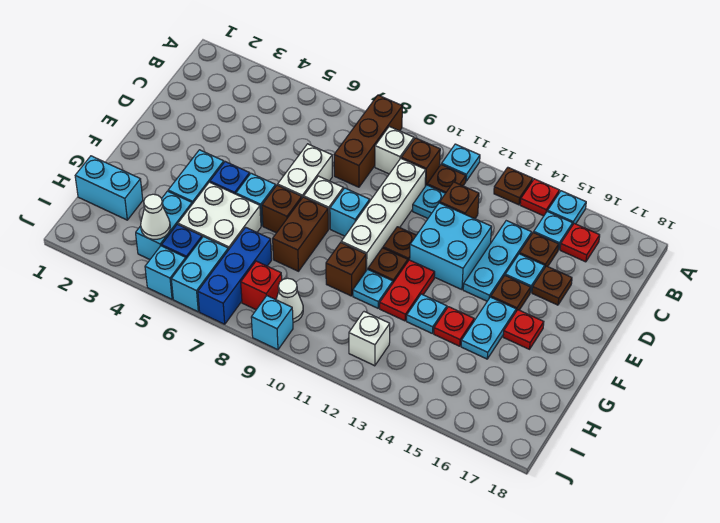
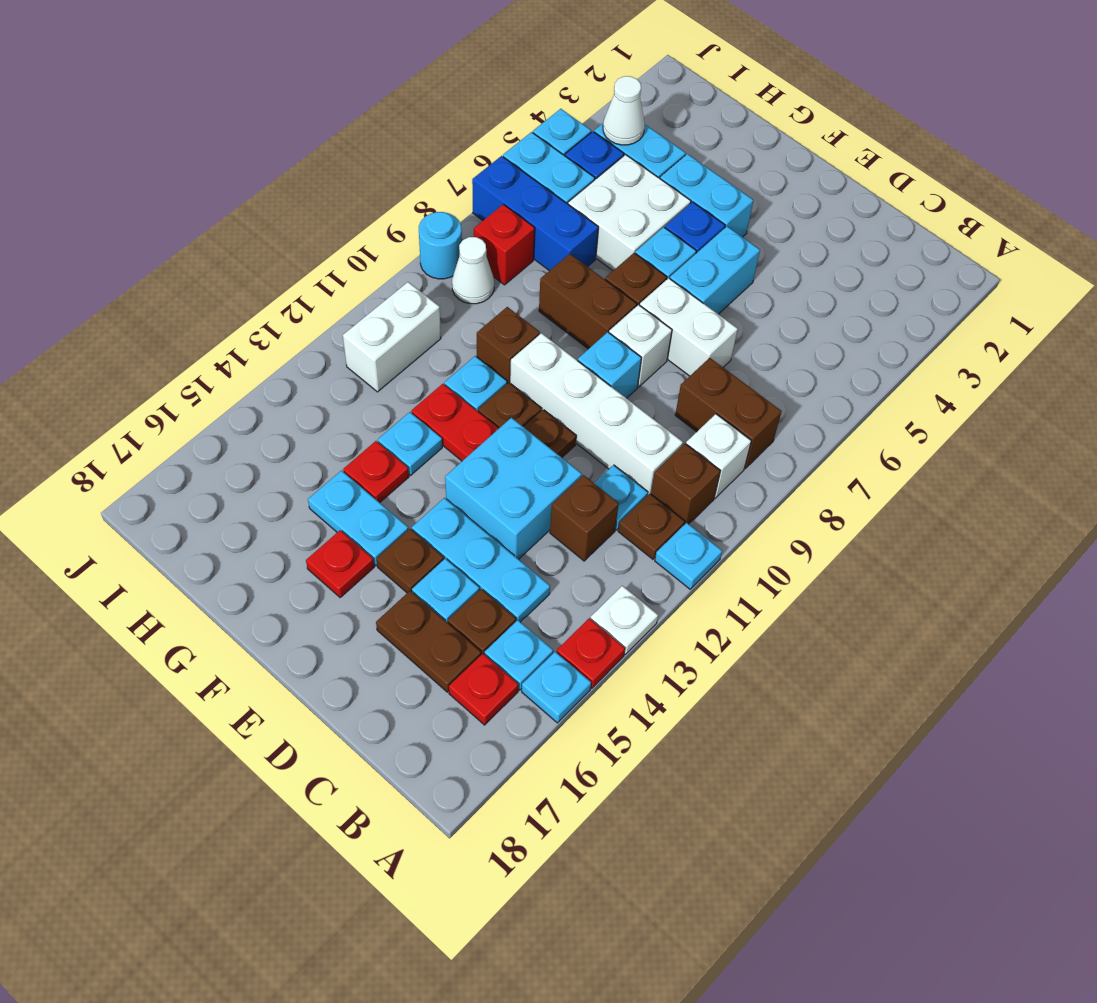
brown brick A8:C8 level 1 -> brown brick B8:C8 level 1
brown plate A13 level 1 -> white plate A13 level 1
brown plate D16 level 1 -> brown plate C16:D16 level 1
cyan brick H1:H2 level 1 -> cyan brick E5:E6 level 1
white brick I12 level 1 -> white brick I11:I12 level 1
cyan brick J9 level 1 -> cyan round brick J9 level 1

